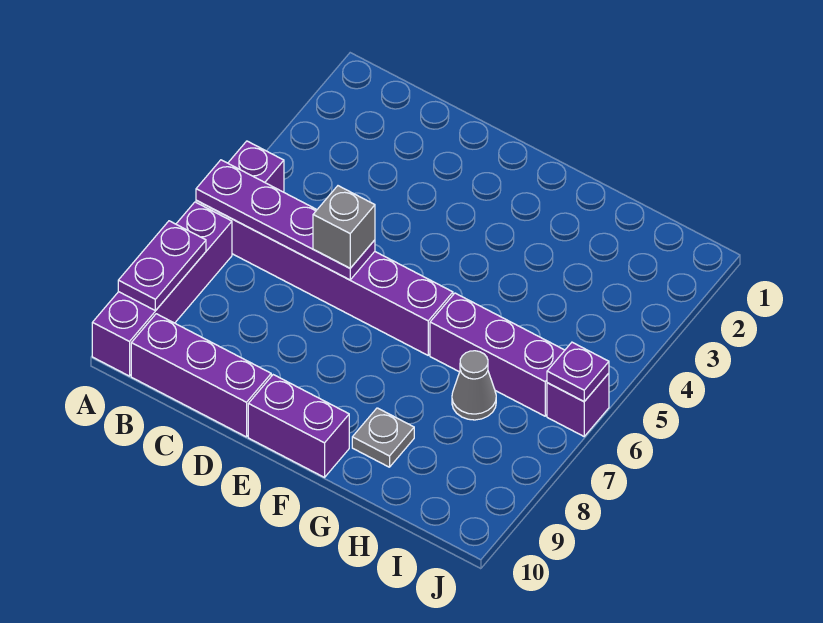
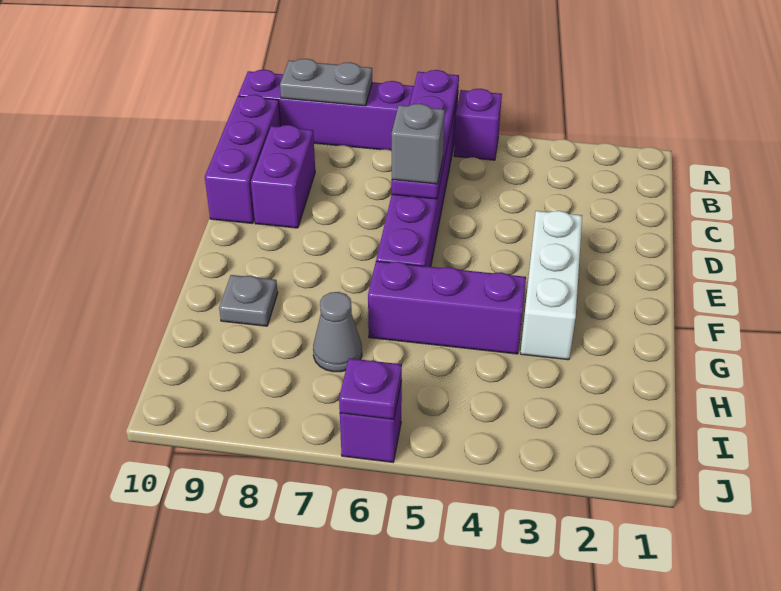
purple plate A8:A9 level 2 -> grey plate A8:A9 level 2
none -> white brick E3:G3 level 1
purple brick E10:F10 level 1 -> purple brick C9:D9 level 1
purple brick G6:I6 level 1 -> purple brick G4:G6 level 1

